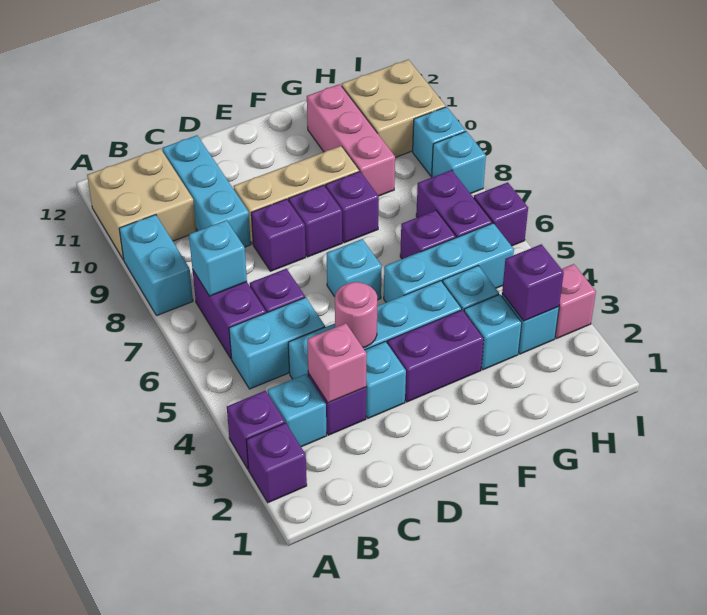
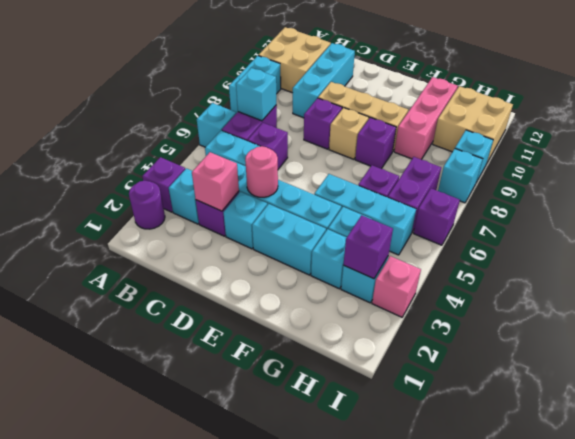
purple brick A2 level 1 -> purple round brick A2 level 1
purple brick E3:F3 level 1 -> cyan brick E3:F3 level 1
cyan brick E6 level 1 -> cyan brick A6 level 1
purple brick E8 level 1 -> tan brick E8 level 1

